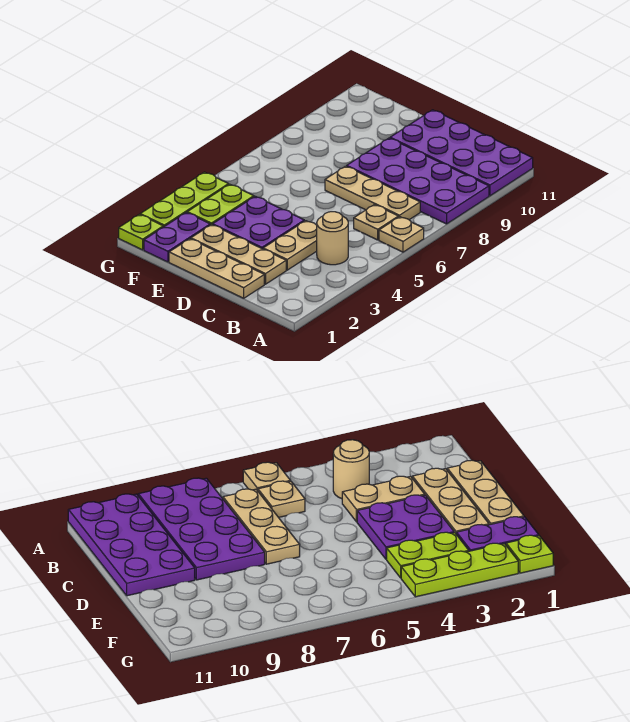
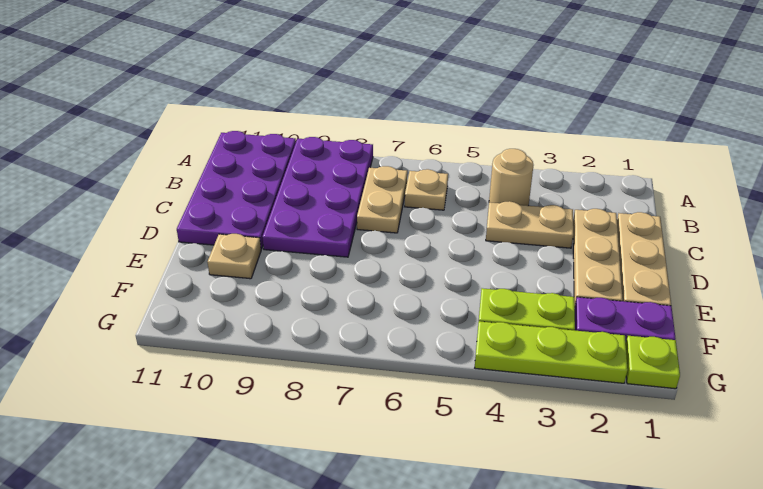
tan plate A6 level 1 -> tan plate E10 level 1
tan plate B7:D7 level 1 -> tan plate B7:C7 level 1
purple plate D3:E4 level 1 -> none

